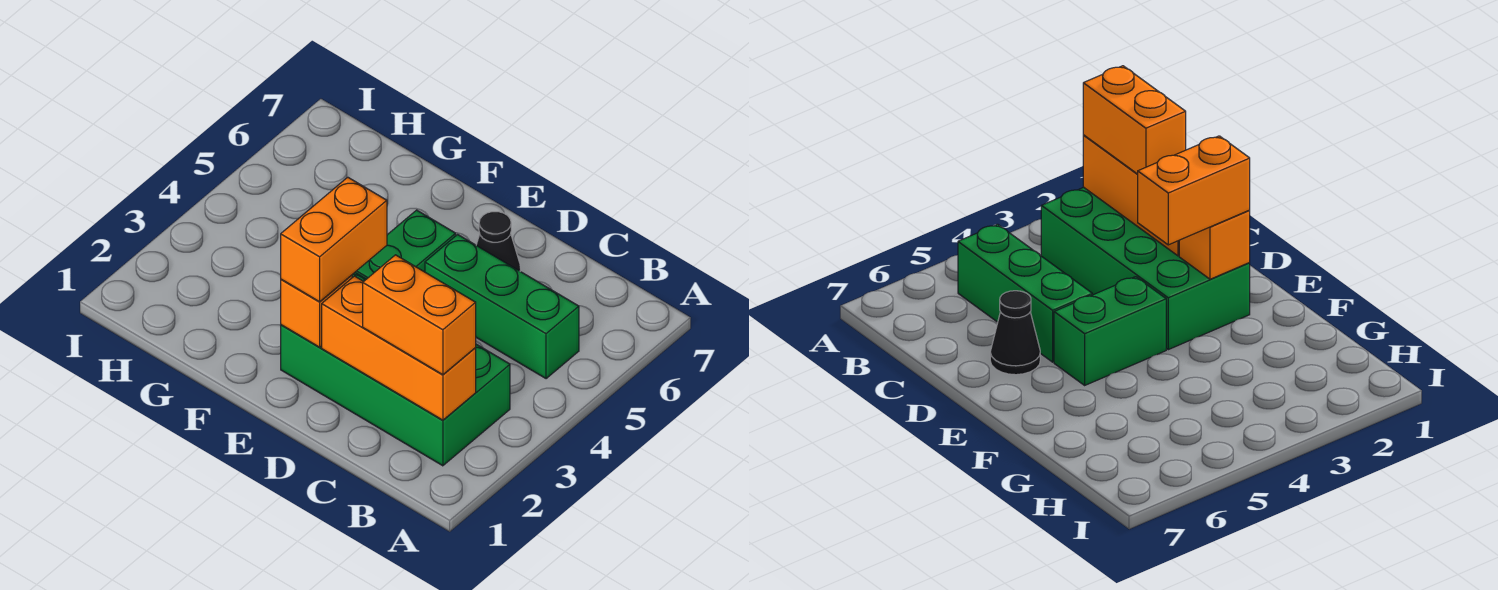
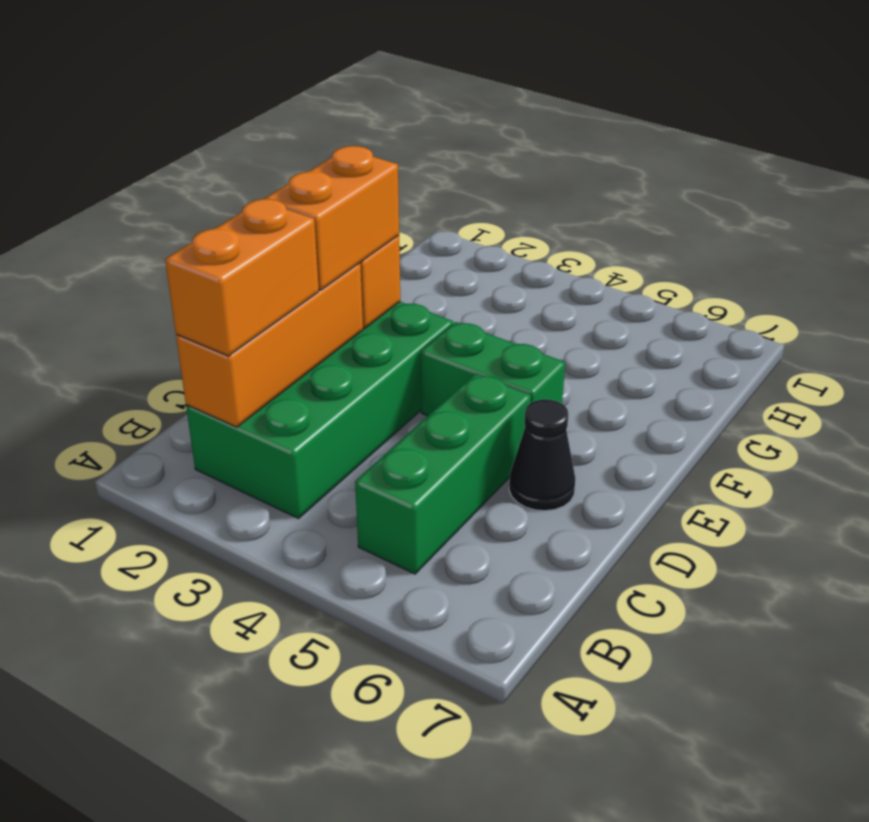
orange brick E2:E3 level 3 -> orange brick D2:E2 level 3

